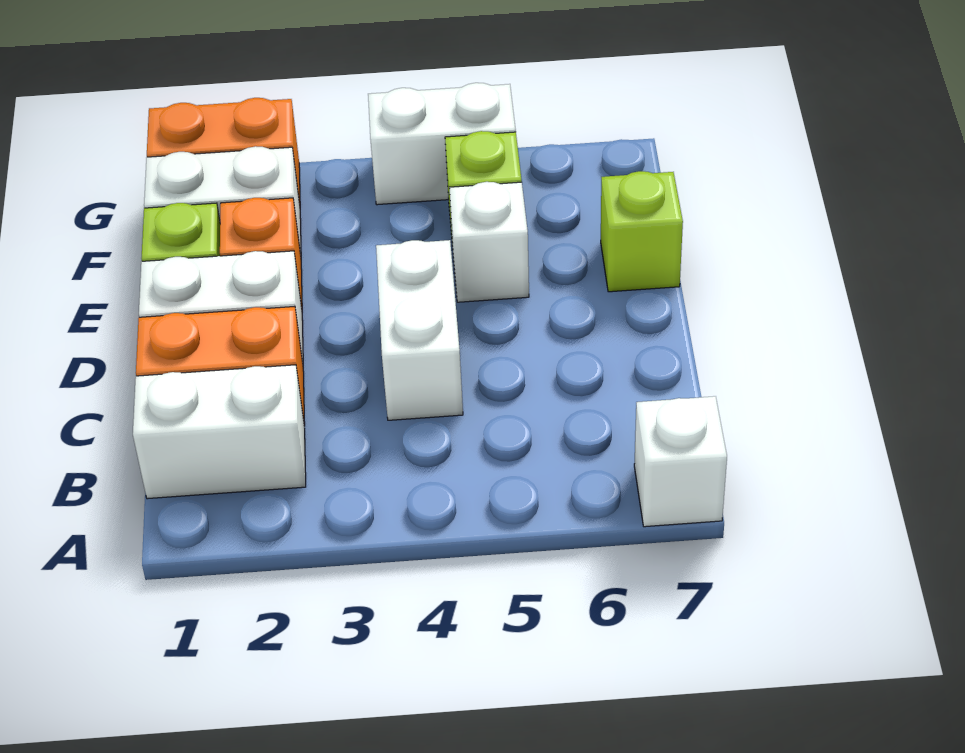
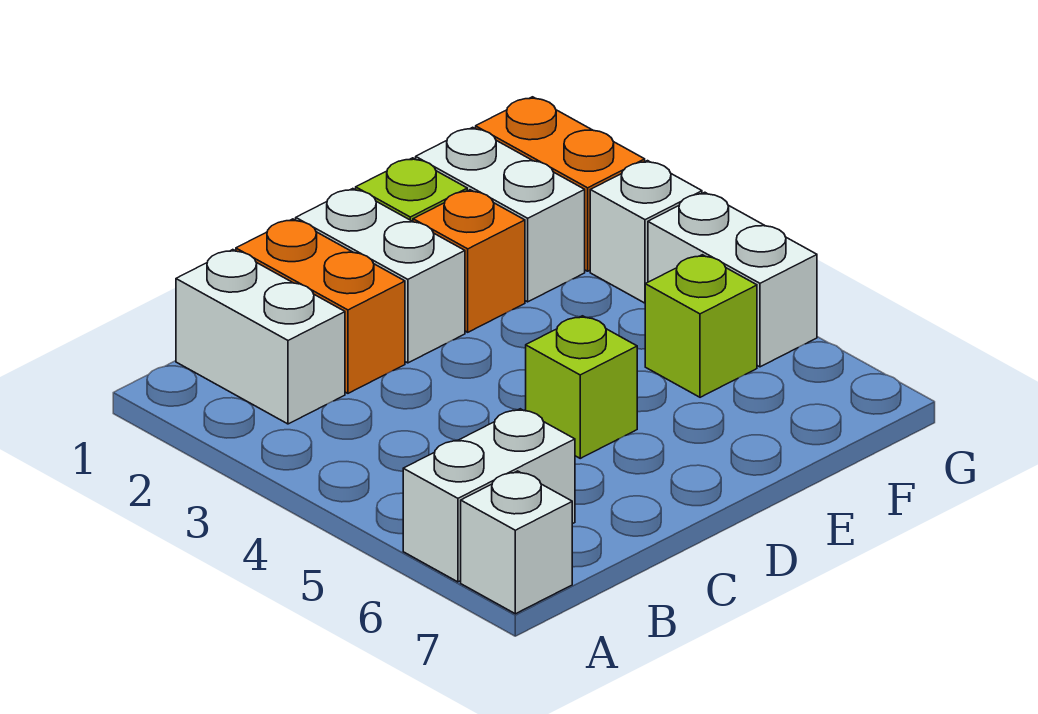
white brick C4:D4 level 1 -> white brick A6:B6 level 1
white brick E5 level 1 -> white brick G3 level 1
lime brick E7 level 1 -> lime brick D5 level 1

